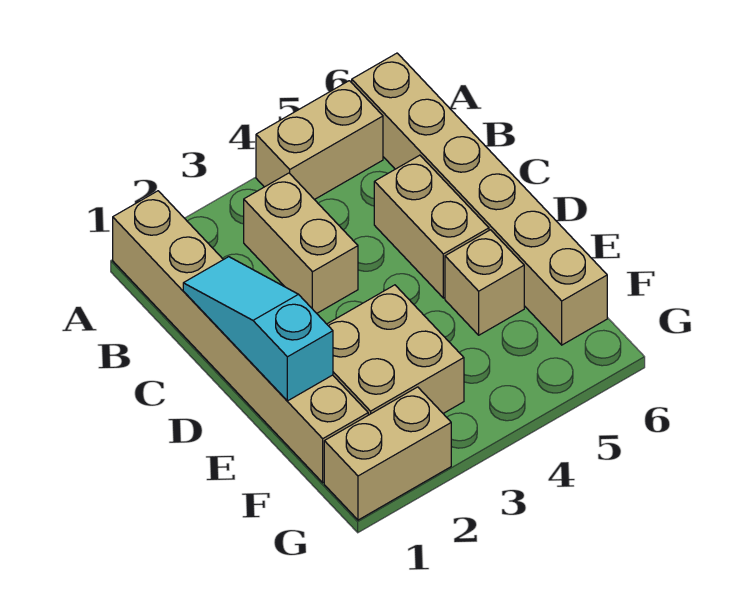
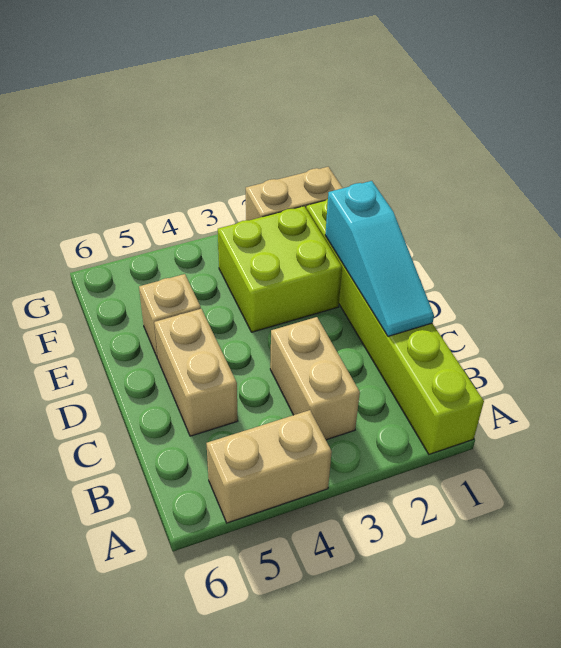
tan brick A1:F1 level 1 -> lime brick A1:F1 level 1
tan brick A6:F6 level 1 -> none
tan brick E2:F3 level 1 -> lime brick E2:F3 level 1

